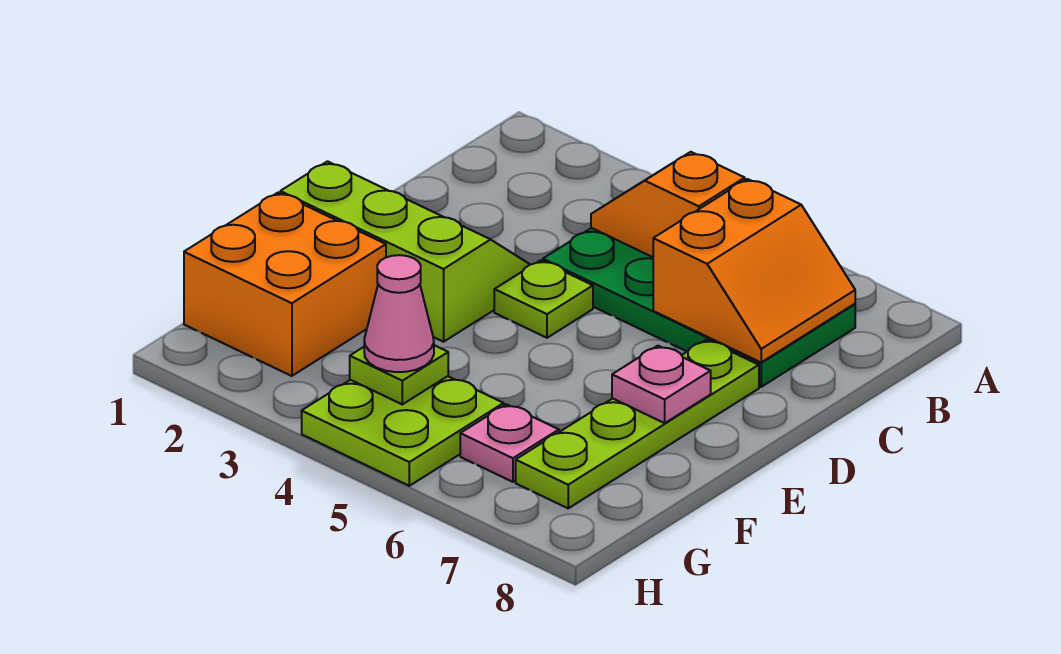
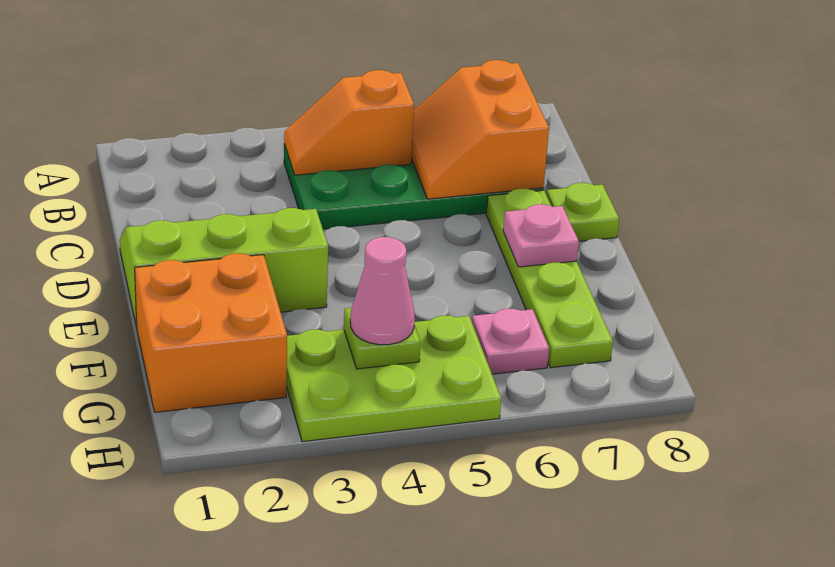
orange slope B6:C7 level 2 top 6 -> orange slope B6:C7 level 2 top 7
lime plate D4 level 1 -> lime plate D8 level 1
lime plate G4:H5 level 1 -> lime plate G3:H5 level 1

